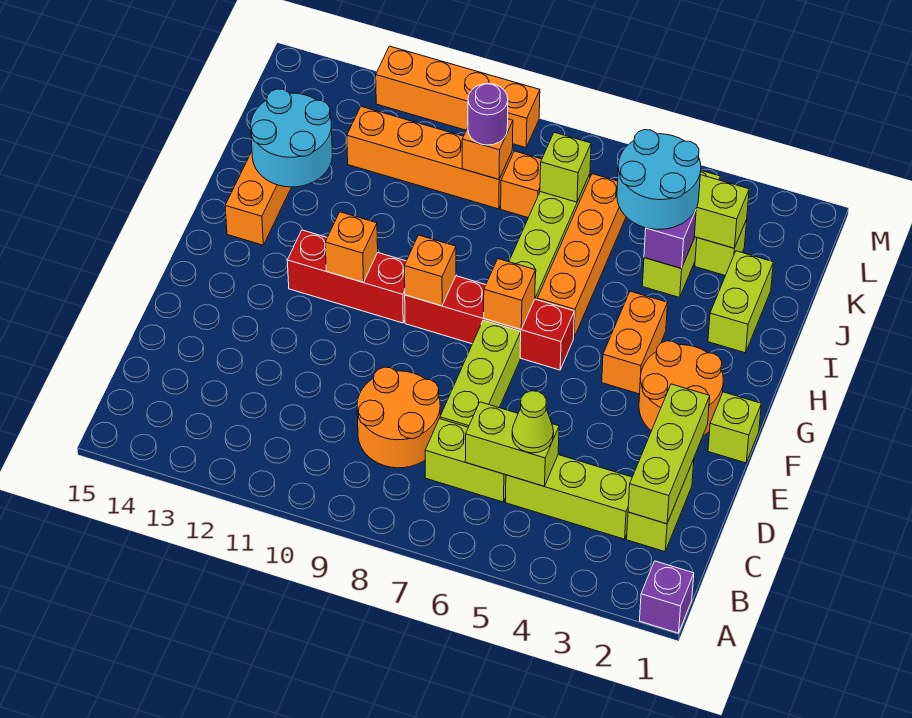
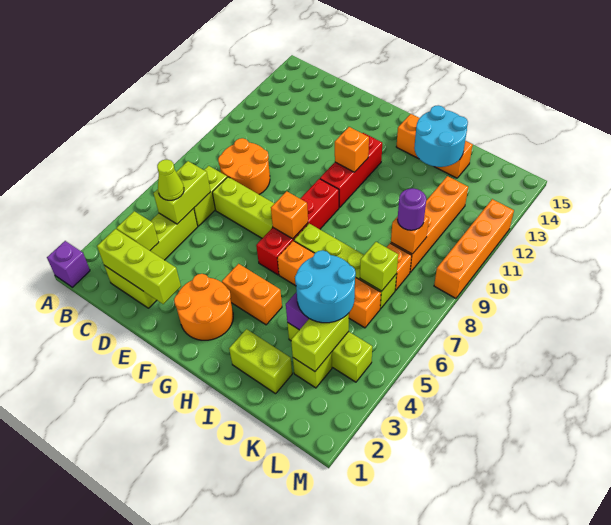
lime brick F1 level 1 -> lime brick C3 level 2
orange brick G9 level 2 -> none

